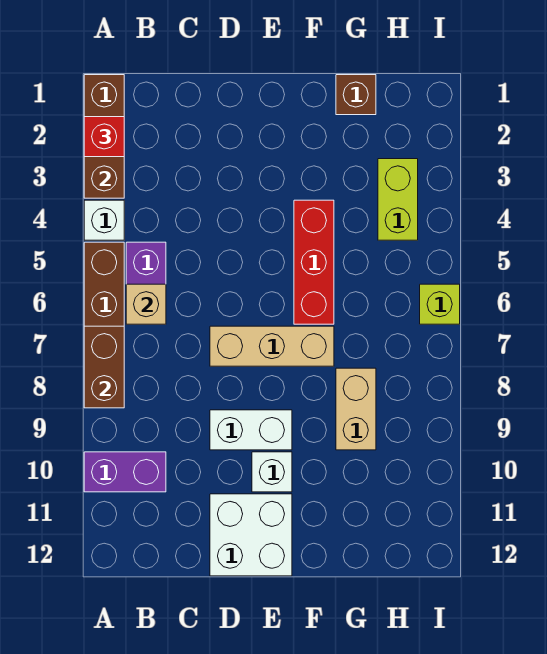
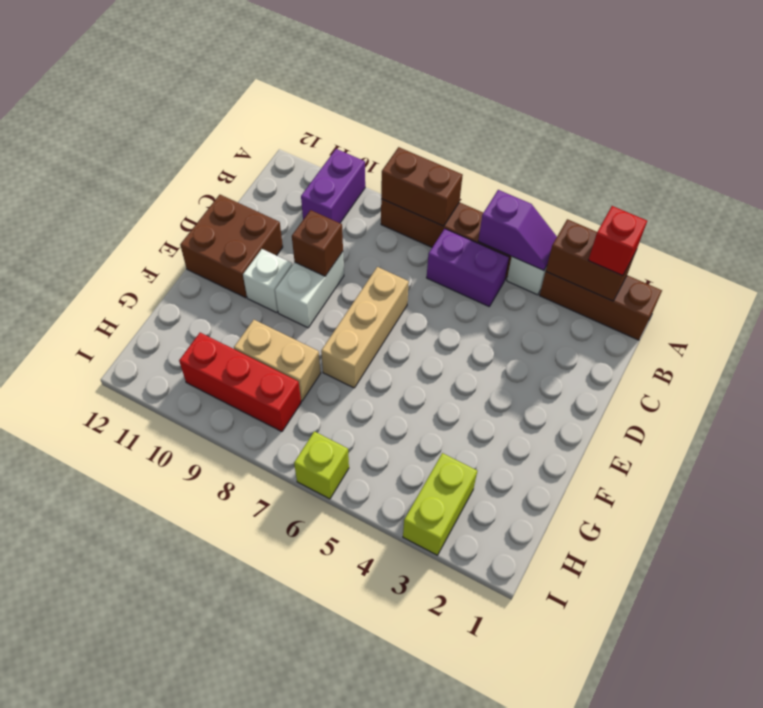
none -> purple slope A4:A5 level 2 top 5
tan brick B6 level 2 -> none
white brick D11:E12 level 1 -> brown brick D11:E12 level 1
red brick F4:F6 level 1 -> red brick H8:H10 level 1
brown brick G1 level 1 -> brown brick D9 level 2
lime brick H3:H4 level 1 -> lime brick H3:I3 level 1

